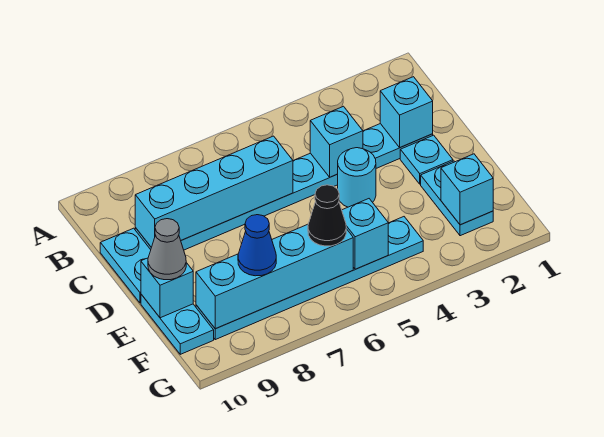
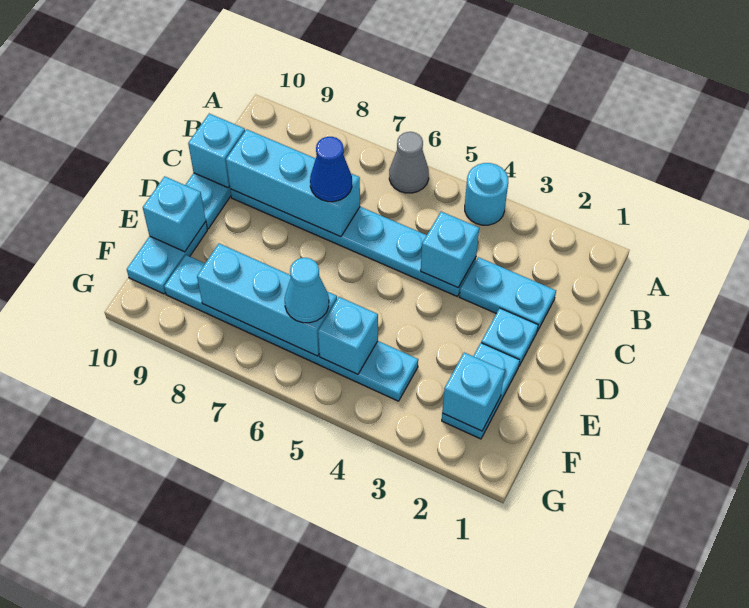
cyan brick C2 level 2 -> cyan brick C10 level 2
cyan brick C6:C9 level 2 -> cyan brick C7:C9 level 2
cyan round brick D4 level 1 -> cyan round brick A4 level 1
grey cone E10 level 3 -> grey cone A6 level 1
cyan brick F6:F9 level 2 -> cyan brick F6:F8 level 2
black cone F6 level 3 -> cyan cone F6 level 3
blue cone F8 level 3 -> blue cone C7 level 3

